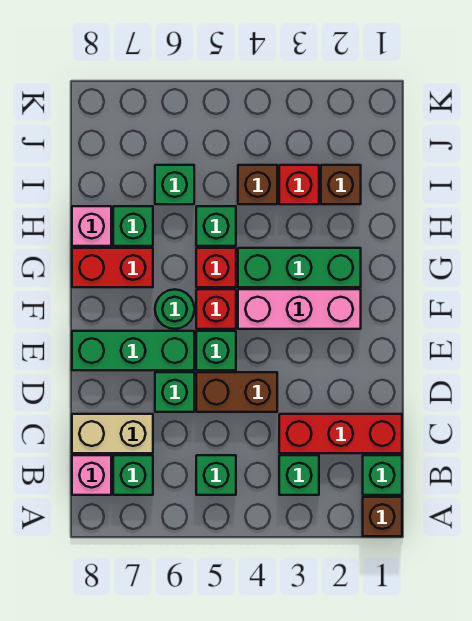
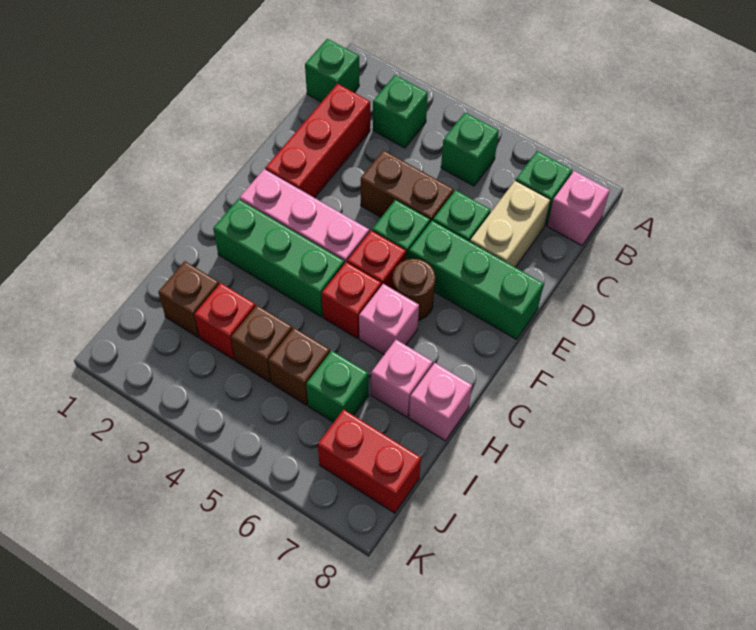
brown brick A1 level 1 -> brown brick I5 level 1
red brick C1:C3 level 1 -> red brick C2:E2 level 1
tan brick C7:C8 level 1 -> tan brick C7:D7 level 1
green round brick F6 level 1 -> brown round brick F6 level 1
none -> pink brick G6 level 1
red brick G7:G8 level 1 -> red brick J7:J8 level 1
green brick H5 level 1 -> none
green brick H7 level 1 -> pink brick H7 level 1

